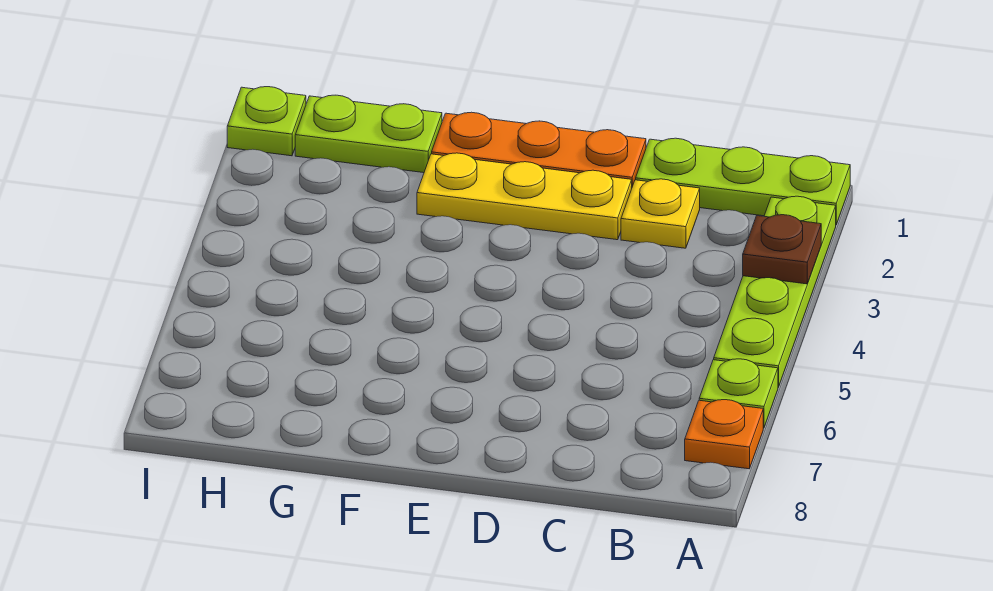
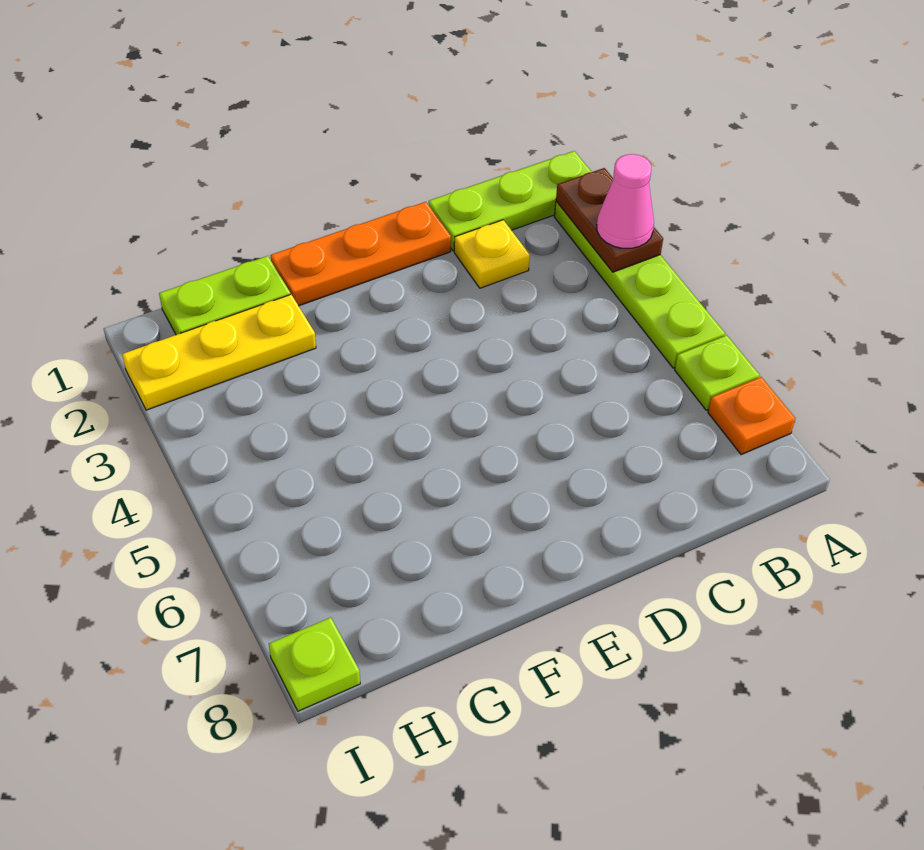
brown plate A3 level 2 -> brown plate A2:A3 level 2
none -> pink cone A3 level 3
yellow plate D2:F2 level 1 -> yellow plate G2:I2 level 1
lime plate I1 level 1 -> lime plate I8 level 1

